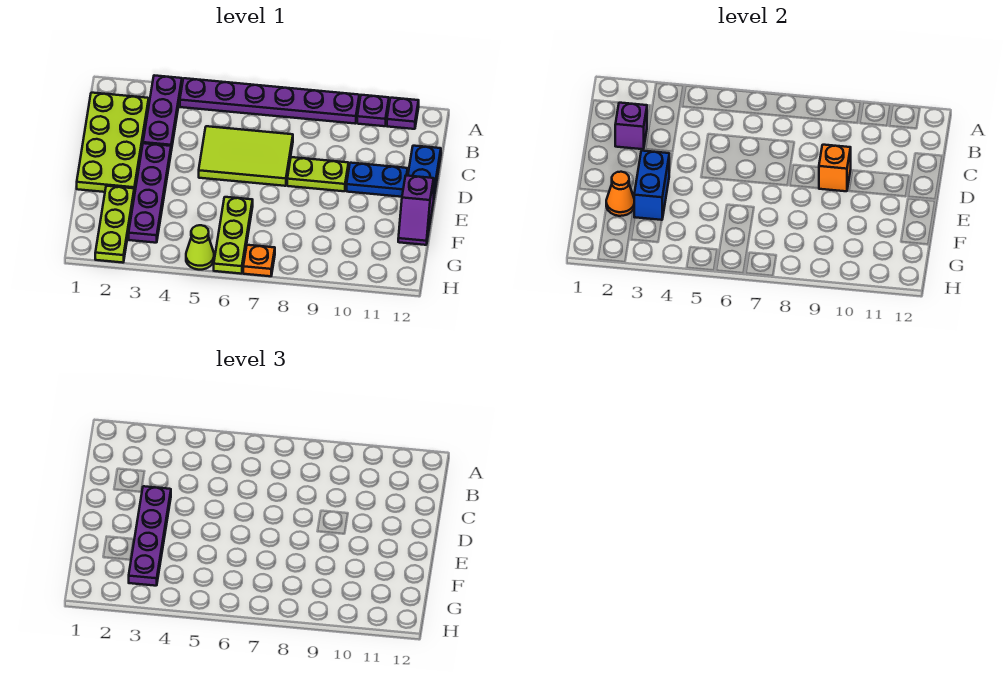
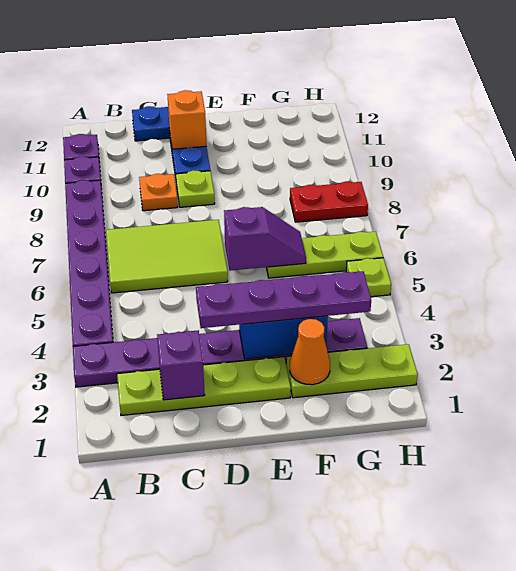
lime plate B1:E2 level 1 -> lime plate B2:E2 level 1
lime tile C5:D7 level 1 -> lime tile B6:D7 level 1
lime plate D8:D9 level 1 -> lime plate D9 level 1
orange brick D9 level 2 -> orange brick D11 level 2
purple slope E12:F12 level 1 top E -> purple slope E6:F6 level 2 top E
none -> red plate G8:H8 level 1
lime cone H5 level 1 -> lime plate H5 level 1
orange plate H7 level 1 -> orange plate C9 level 1

